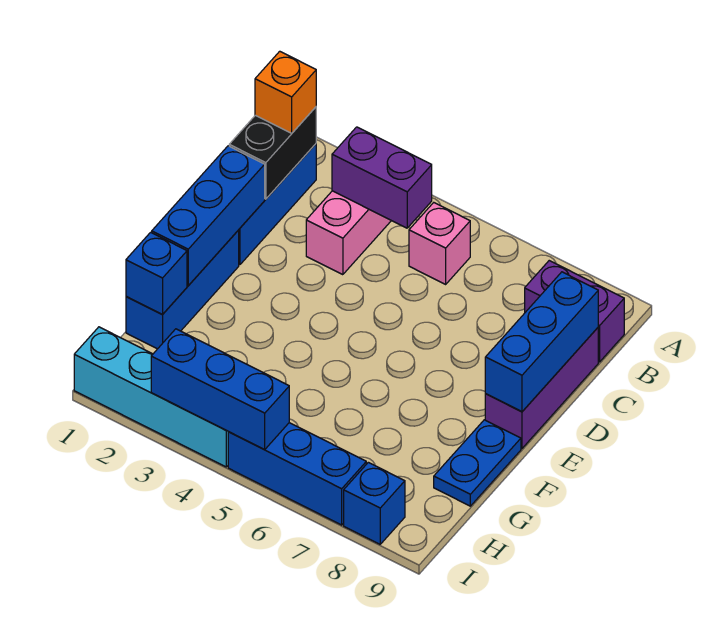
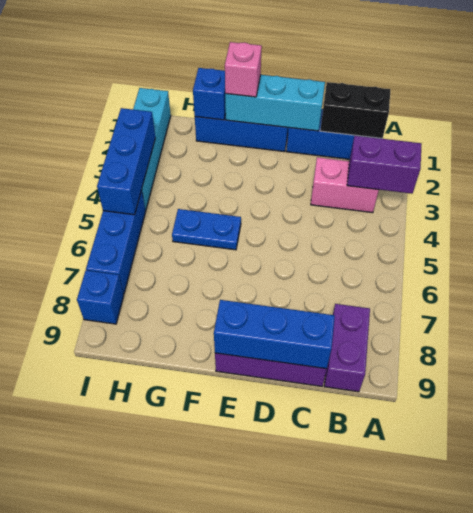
orange brick B1 level 3 -> none
purple brick B3:B4 level 2 -> purple brick A3:B3 level 2
pink brick B5 level 1 -> pink brick F1 level 3
blue brick D1:F1 level 2 -> cyan brick D1:F1 level 2
blue plate F9:G9 level 1 -> blue plate F5:G5 level 1

